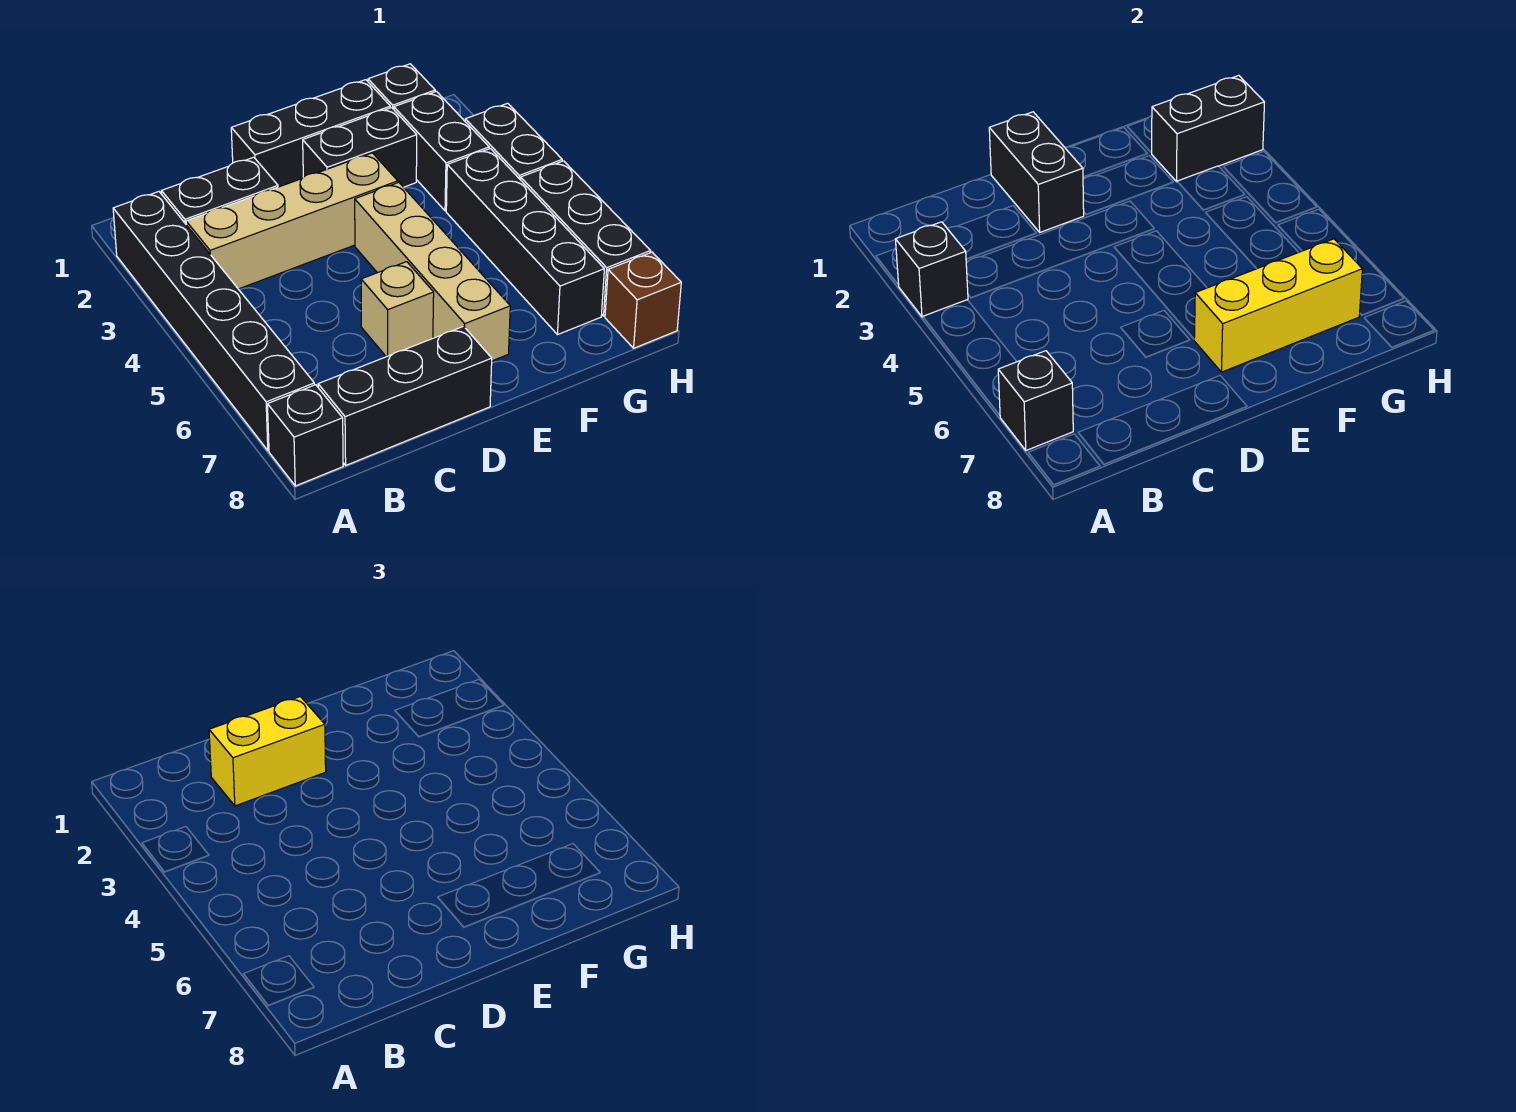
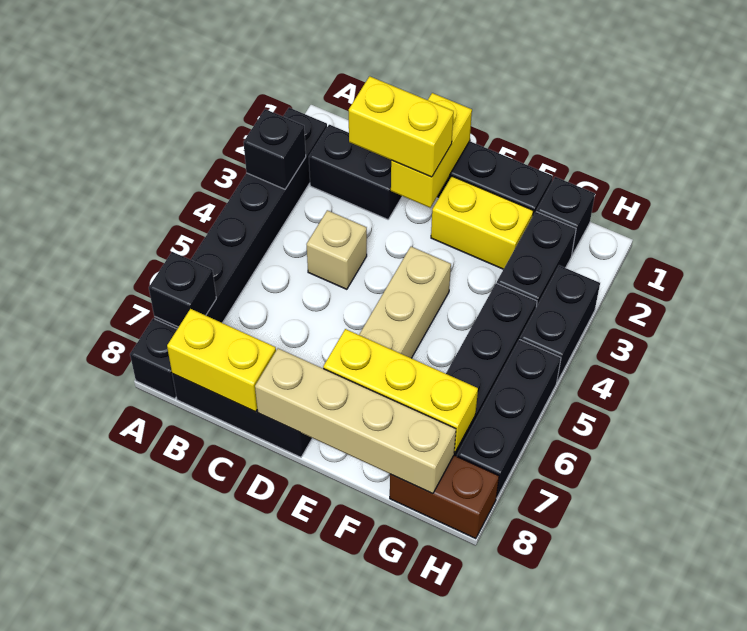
tan brick B3:E3 level 1 -> tan brick D8:G8 level 2
none -> yellow brick B8:C8 level 2
black brick D1:D2 level 2 -> yellow brick D1:D2 level 2
tan brick D6 level 1 -> tan brick C4 level 1
black brick E2:F2 level 1 -> yellow brick E2:F2 level 1
black brick G2:H2 level 2 -> none
brown brick H8 level 1 -> brown brick G8:H8 level 1

